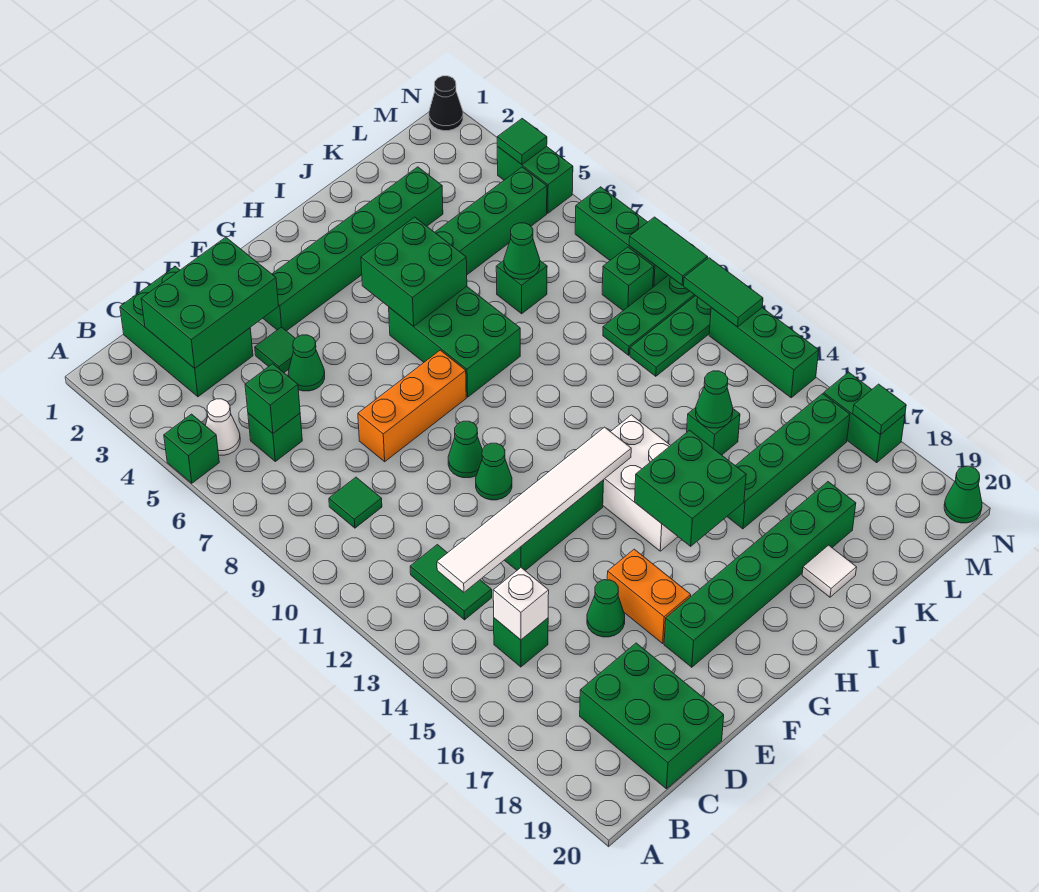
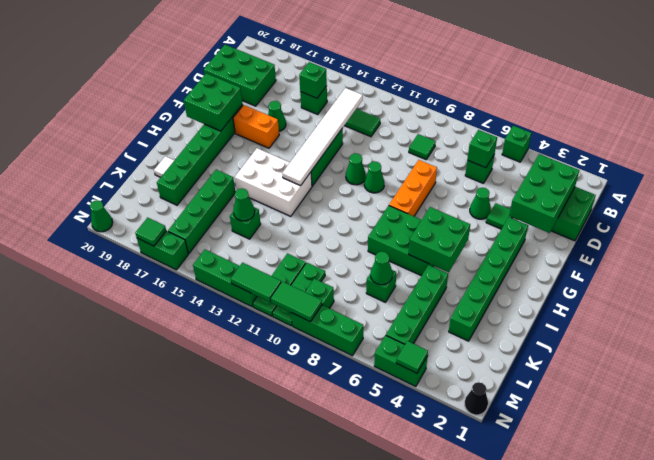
white cone B5 level 1 -> none
white brick C15 level 2 -> green brick C15 level 2
green brick H15:I16 level 2 -> green brick F18:G19 level 2

